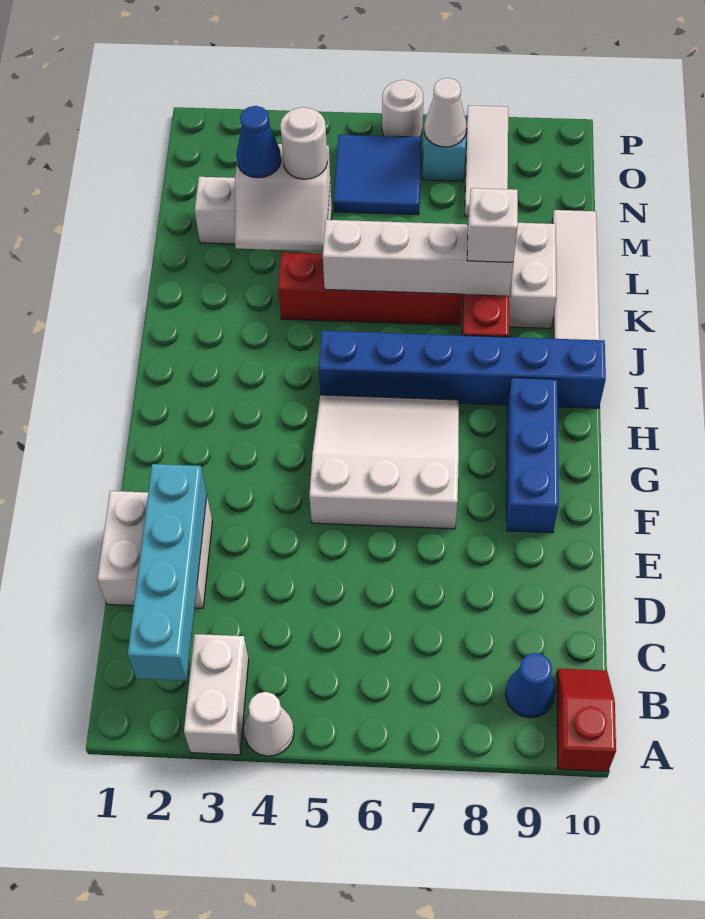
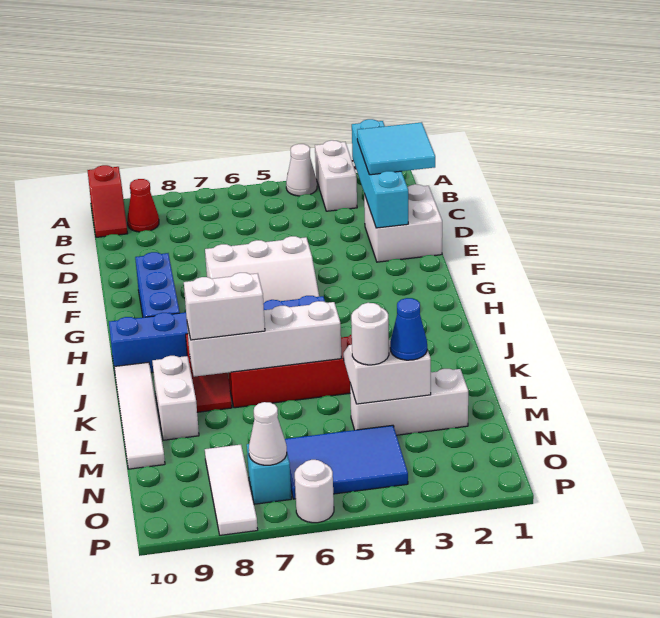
blue cone B9 level 1 -> red cone B9 level 1
none -> cyan tile C1:D2 level 3
white brick K8 level 3 -> white brick K7:K8 level 3
blue tile N5:O6 level 1 -> blue tile N4:O6 level 1

